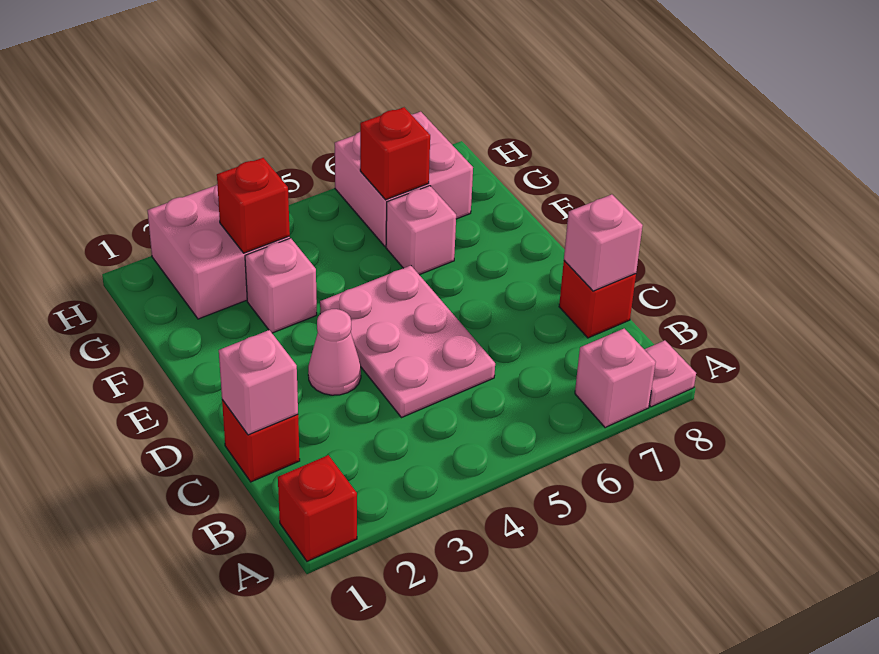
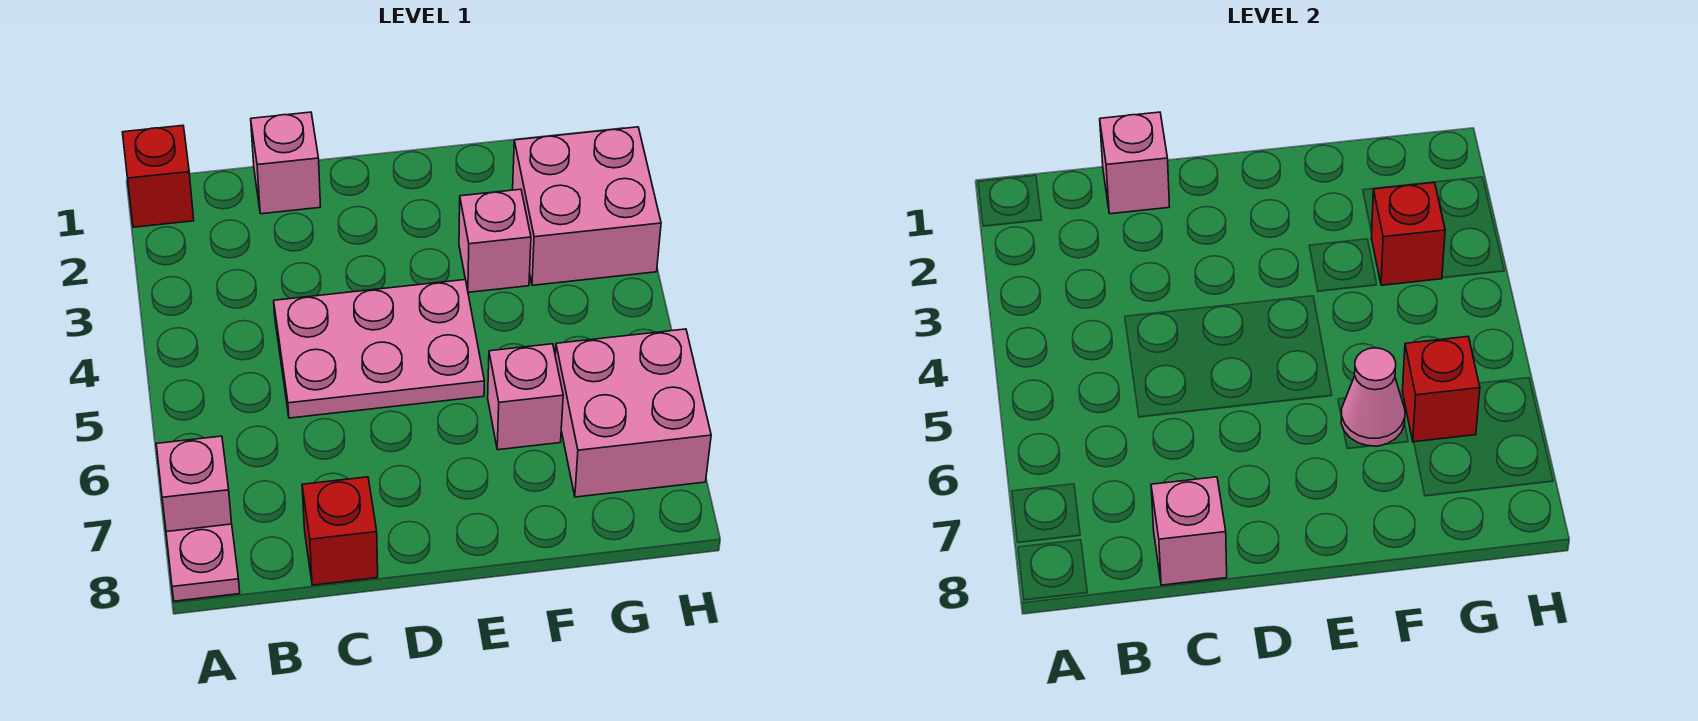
red brick C1 level 1 -> pink brick C1 level 1
pink cone D3 level 1 -> pink cone F6 level 2

